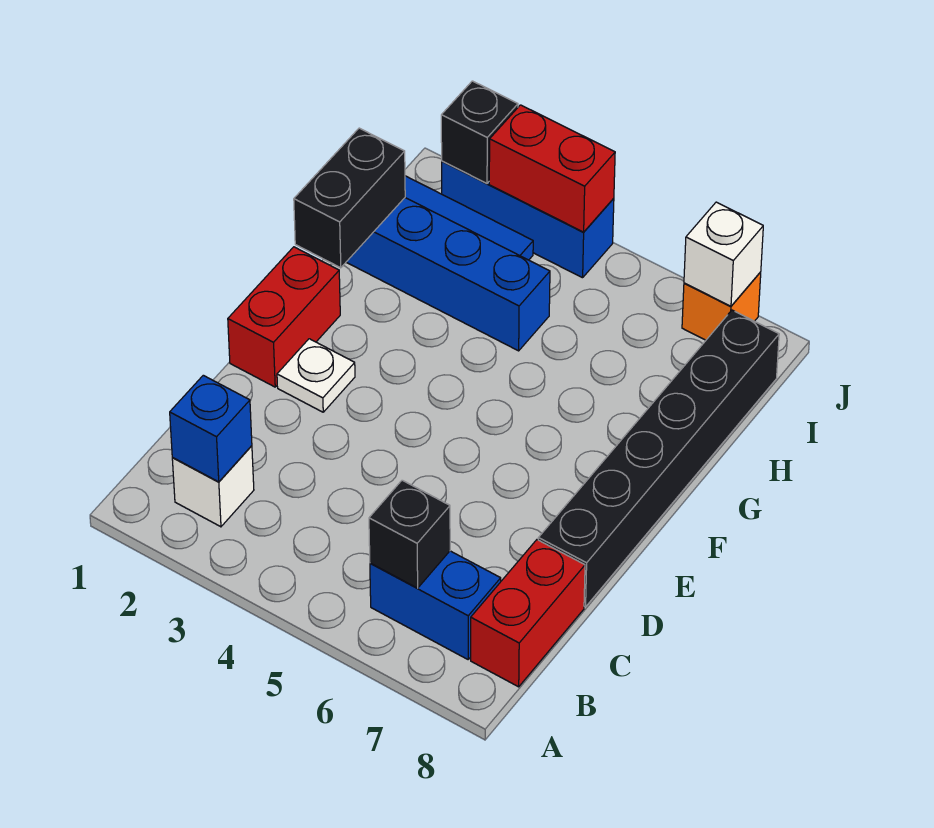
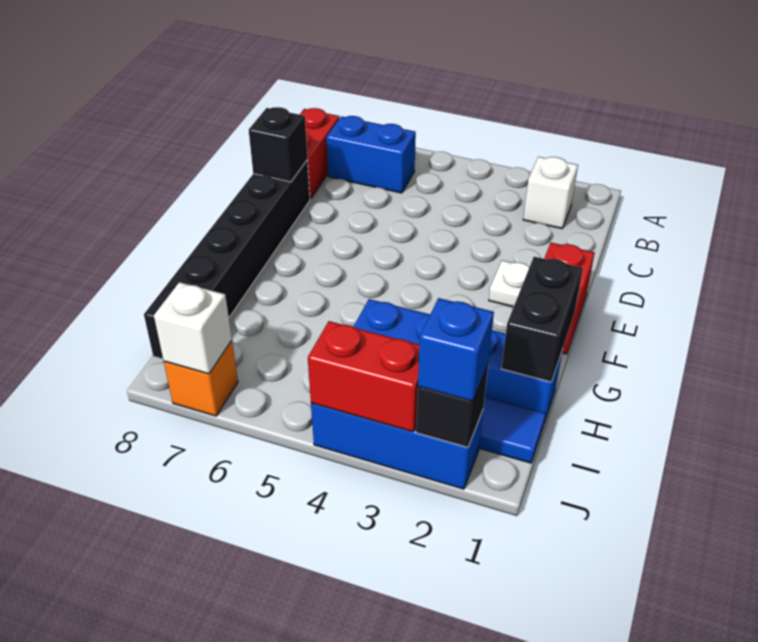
blue brick B2 level 2 -> blue brick J2 level 3
black brick B6 level 2 -> black brick D8 level 2

